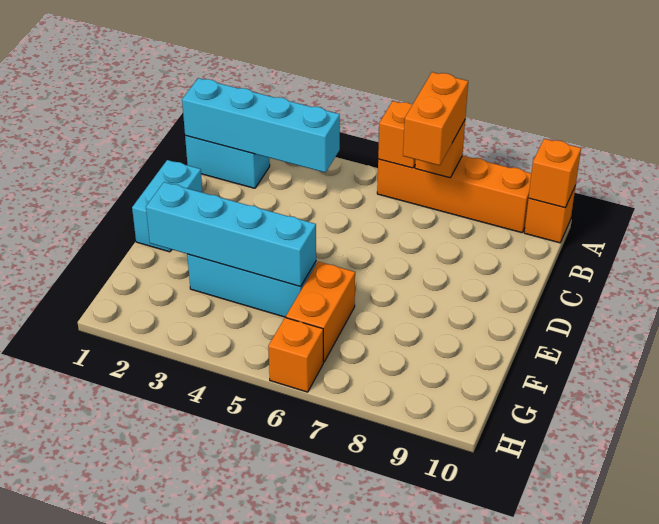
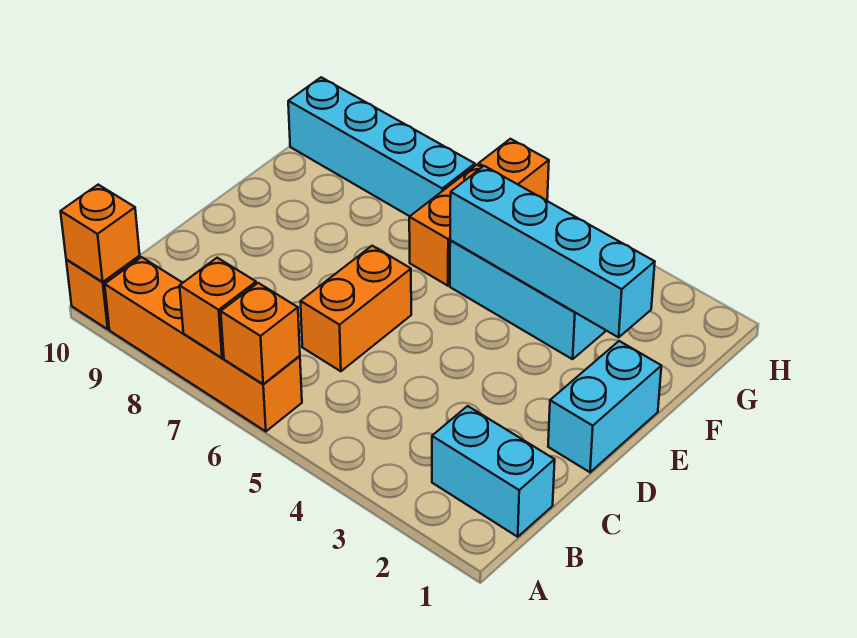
orange brick A7:B7 level 3 -> orange brick C6:D6 level 1
cyan brick B1:B4 level 2 -> cyan brick G7:G10 level 1

